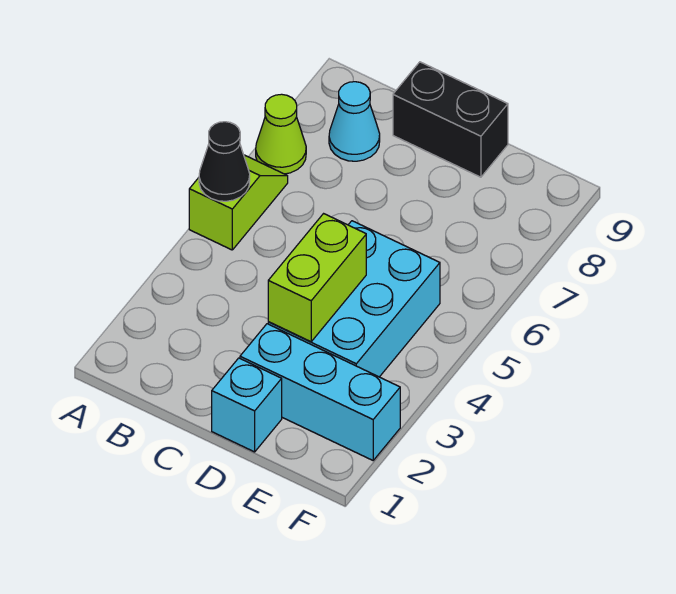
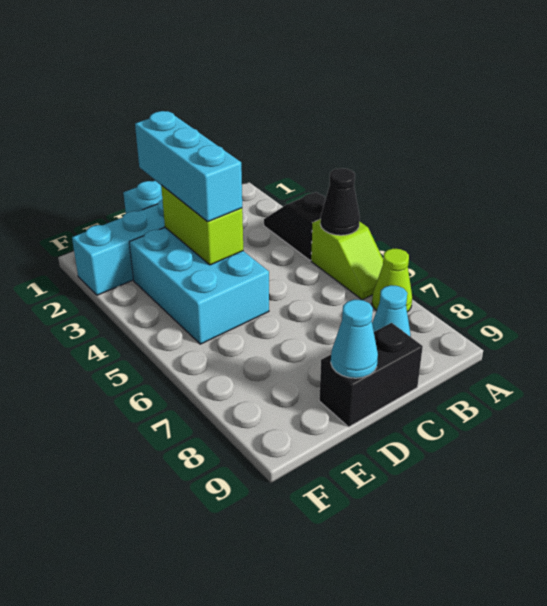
none -> black slope A3:A4 level 1 top 4
none -> cyan brick D2:D4 level 3
none -> cyan cone D9 level 2

